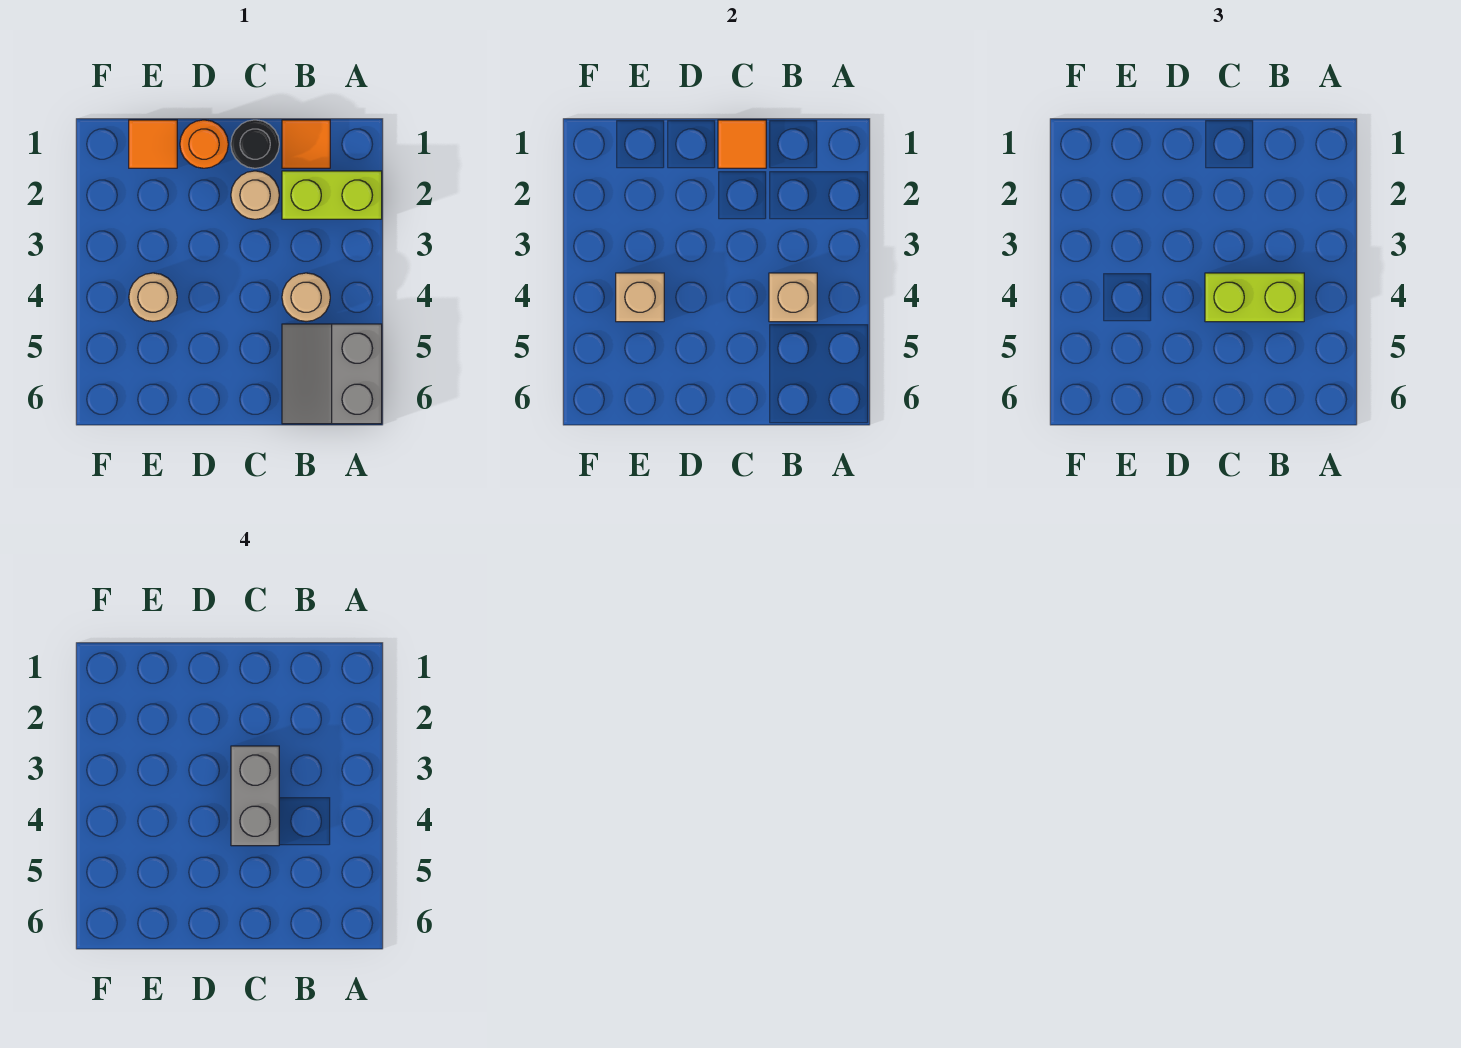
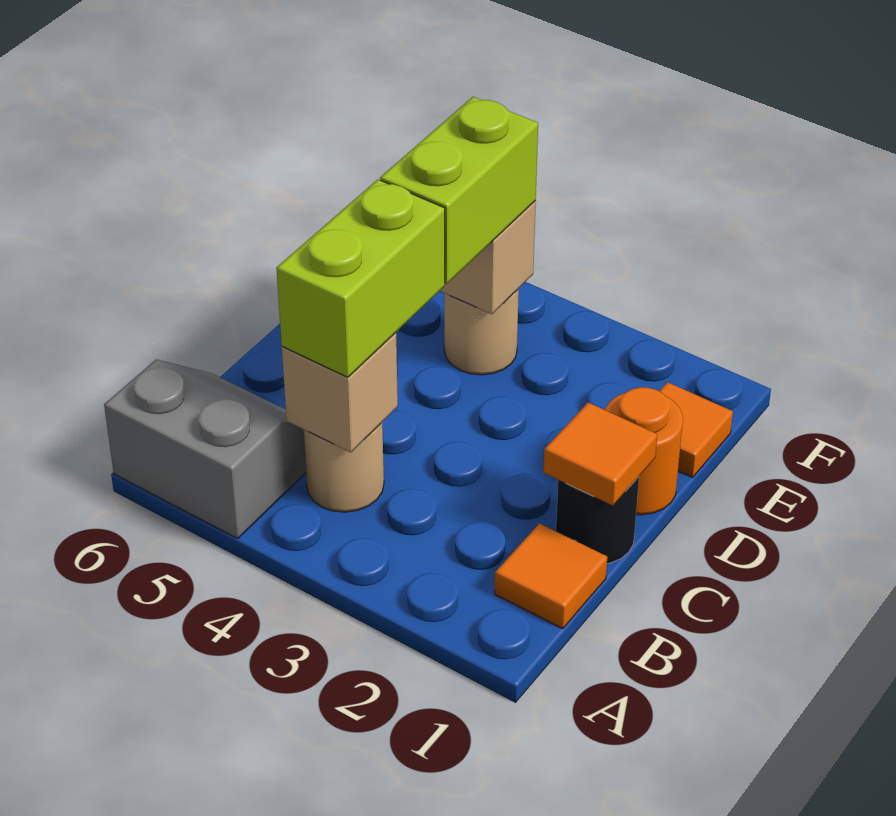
lime brick A2:B2 level 1 -> lime brick D4:E4 level 3
tan round brick C2 level 1 -> none
grey brick C3:C4 level 4 -> none

